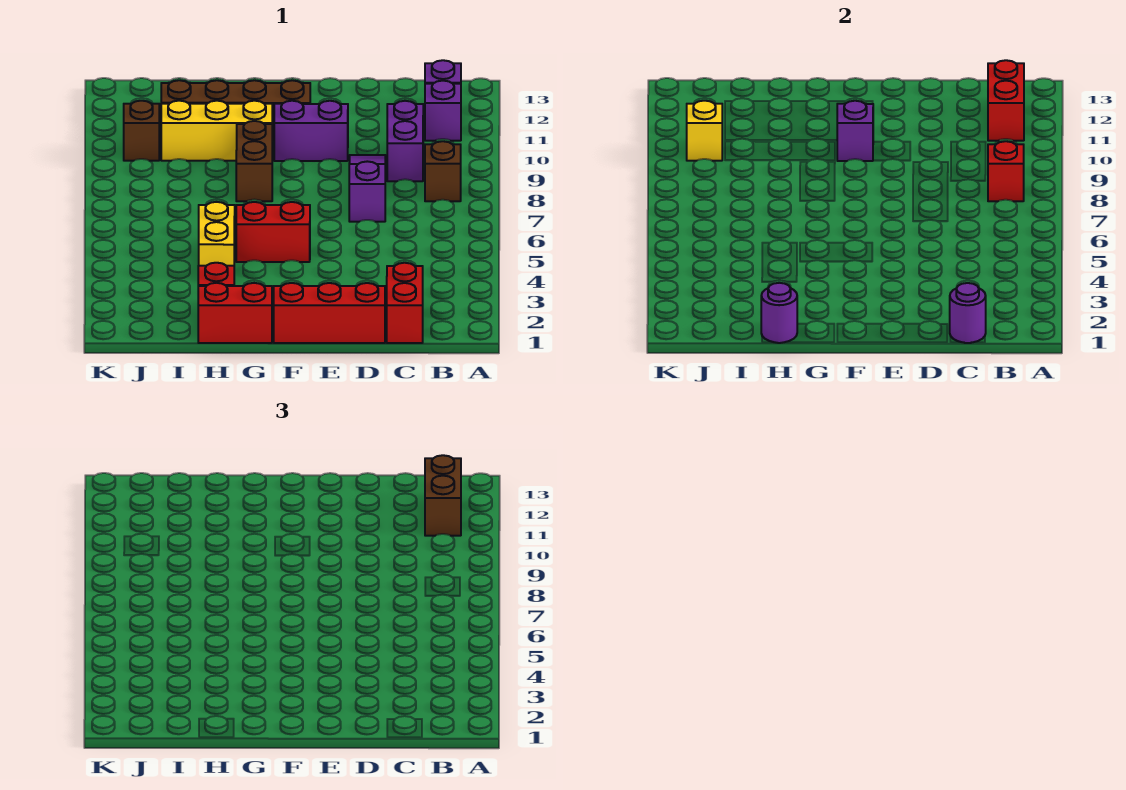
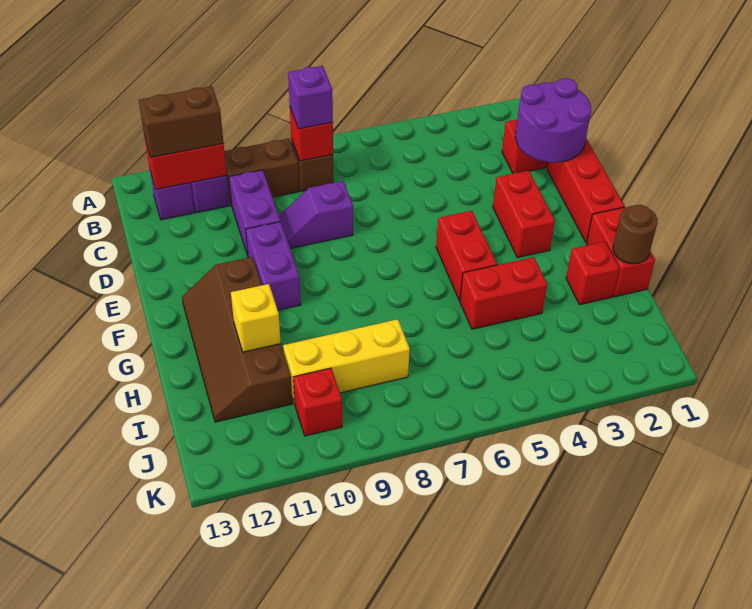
purple round brick C1 level 2 -> purple round brick C1:D2 level 2
purple brick C9:C10 level 1 -> purple brick C10:D10 level 1
purple slope D7:D9 level 1 top 7 -> purple slope D8:D9 level 1 top 8
none -> red brick E3:F3 level 1
purple brick F10 level 2 -> purple brick B8 level 3
brown brick G8:G9 level 1 -> brown brick B9:B10 level 1
yellow brick G10:I10 level 1 -> yellow brick I8:I10 level 1
purple round brick H1 level 2 -> brown round brick H1 level 2
yellow brick H4:H5 level 1 -> red brick H4:H5 level 1
brown brick J10 level 1 -> red brick J10 level 1
yellow brick J10 level 2 -> yellow brick H11 level 2

